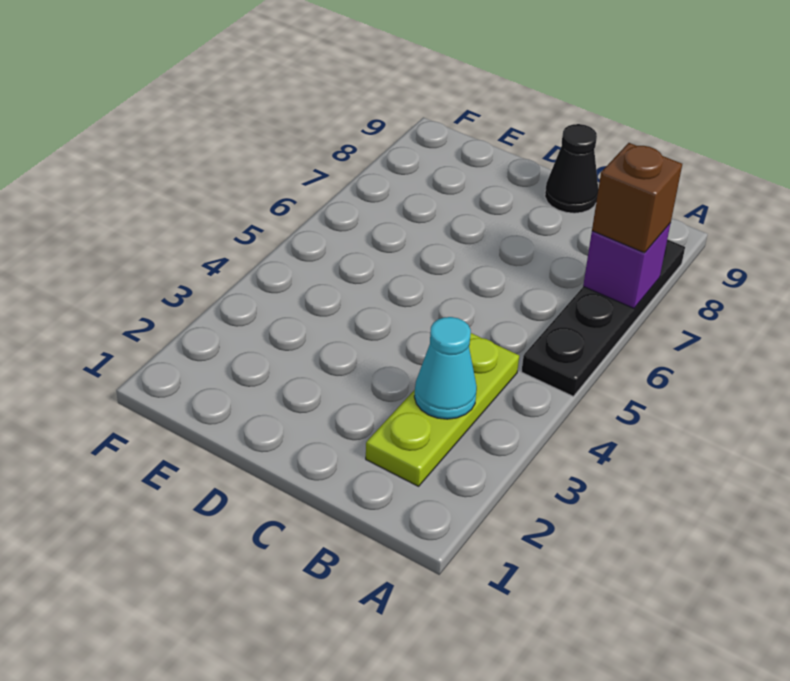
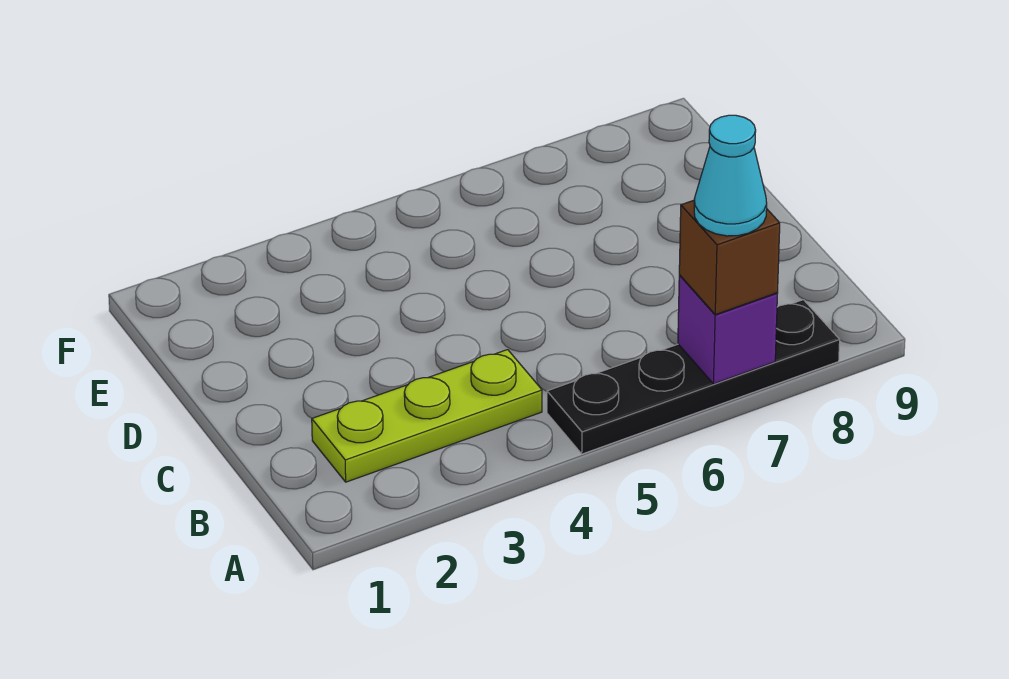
cyan cone B3 level 2 -> cyan cone A7 level 4
black cone C9 level 1 -> none

